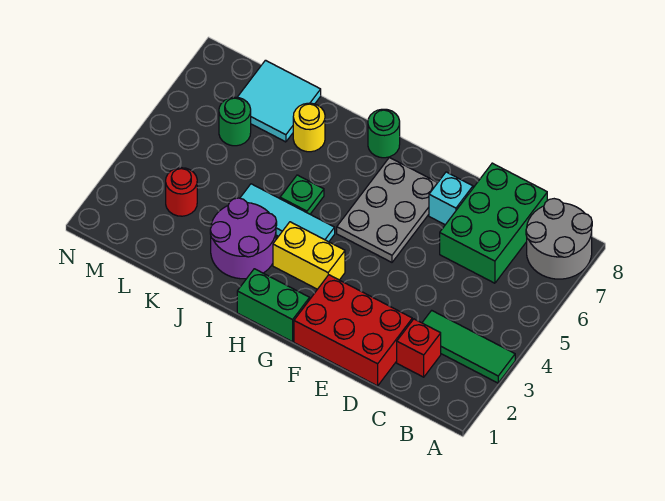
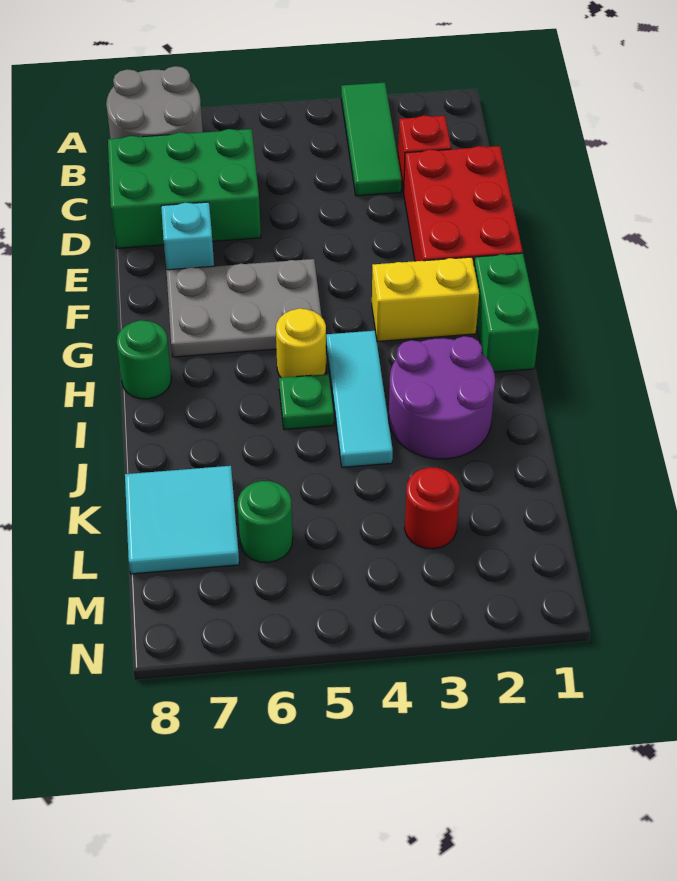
yellow brick G3:H3 level 1 -> yellow brick G2:G3 level 1
yellow round brick J7 level 1 -> yellow round brick H5 level 1

